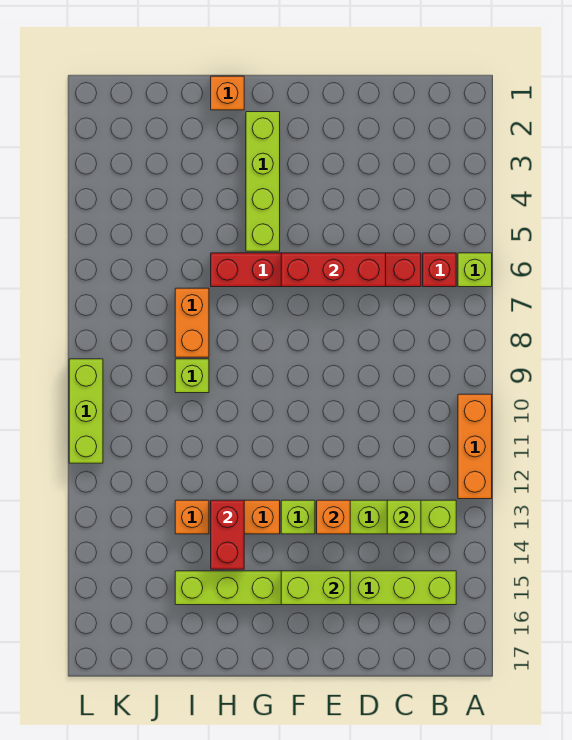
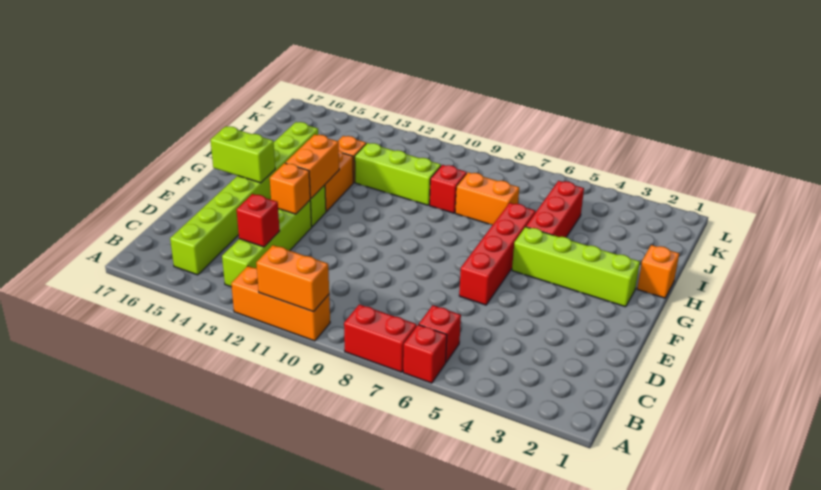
lime brick A6 level 1 -> red brick A6 level 1
none -> orange brick A10:A11 level 2
red brick C6:H6 level 1 -> red brick E6:H6 level 1
lime brick C13 level 2 -> red brick C13 level 2
red brick D6:F6 level 2 -> red brick H5:J5 level 1
lime brick E15:F15 level 2 -> lime brick F15:F16 level 2
none -> orange brick F13:G13 level 2
red brick H13:H14 level 2 -> red brick A7:A8 level 1
lime brick I9 level 1 -> red brick I9 level 1
lime brick L9:L11 level 1 -> lime brick I10:I12 level 1

